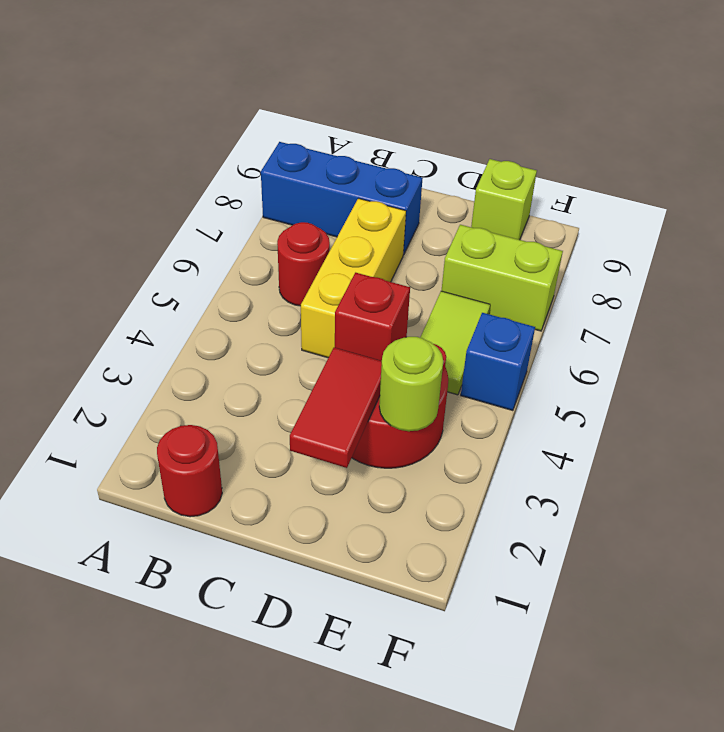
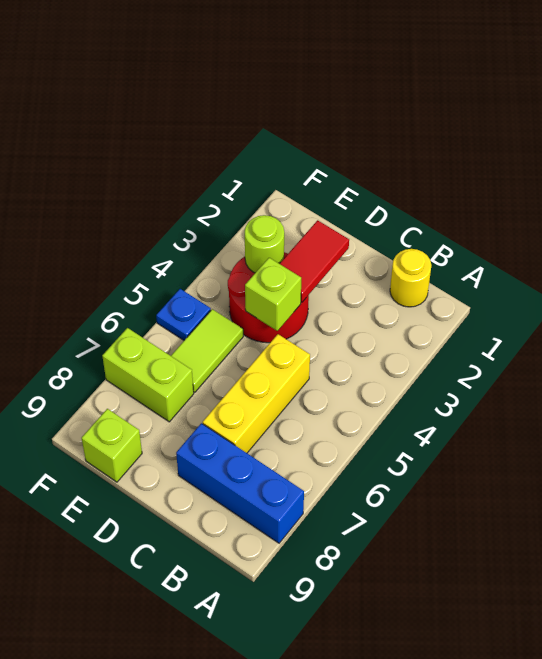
red round brick B1 level 1 -> yellow round brick B1 level 1
red round brick B6 level 1 -> none
red brick D4 level 2 -> lime brick D4 level 2
blue brick F5 level 1 -> blue plate F5 level 1

